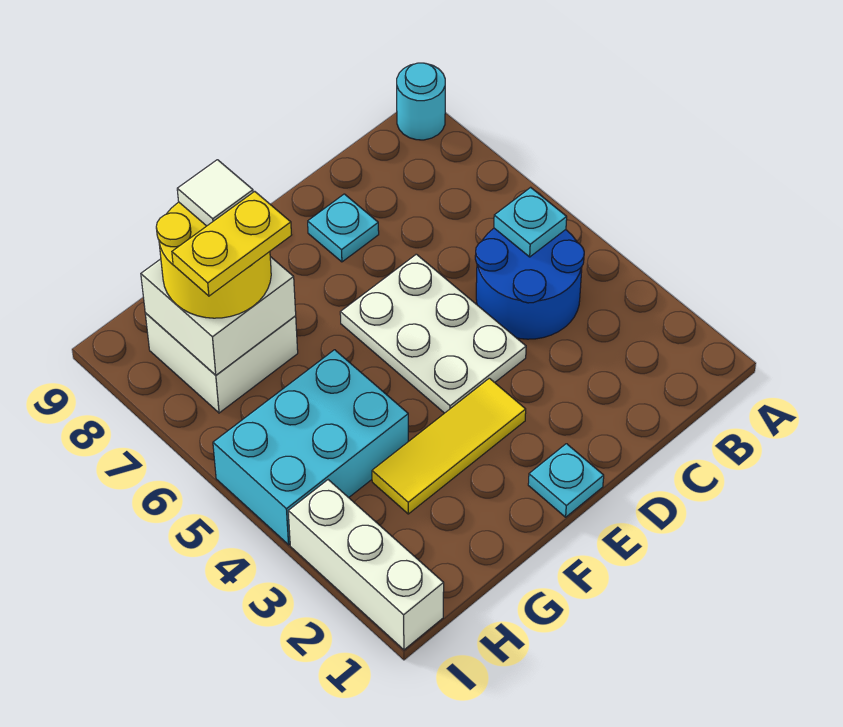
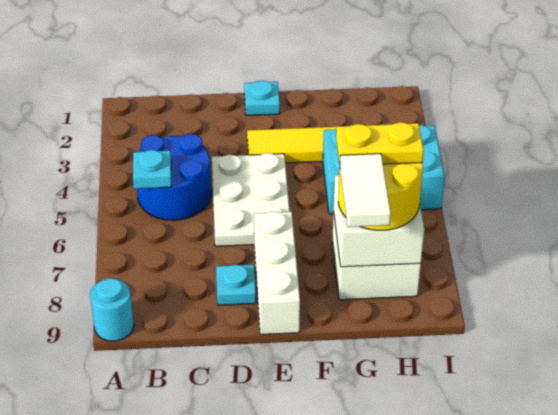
white tile G8 level 4 -> white tile G8:G9 level 4
white brick I1:I3 level 1 -> white brick E7:E9 level 1

